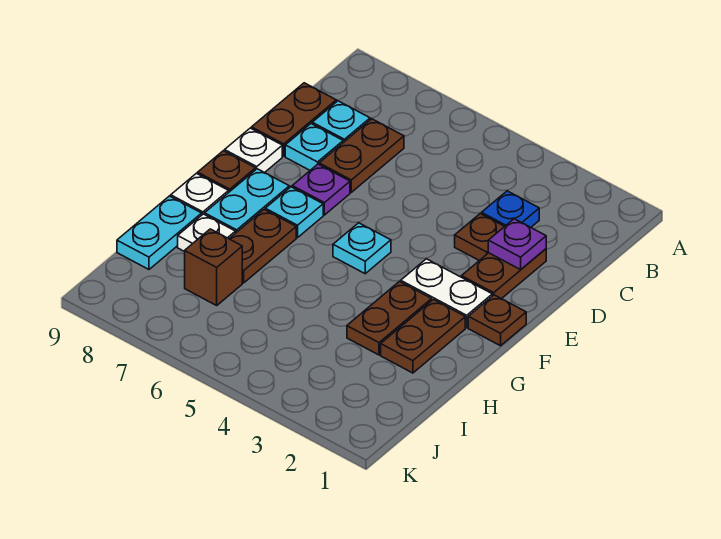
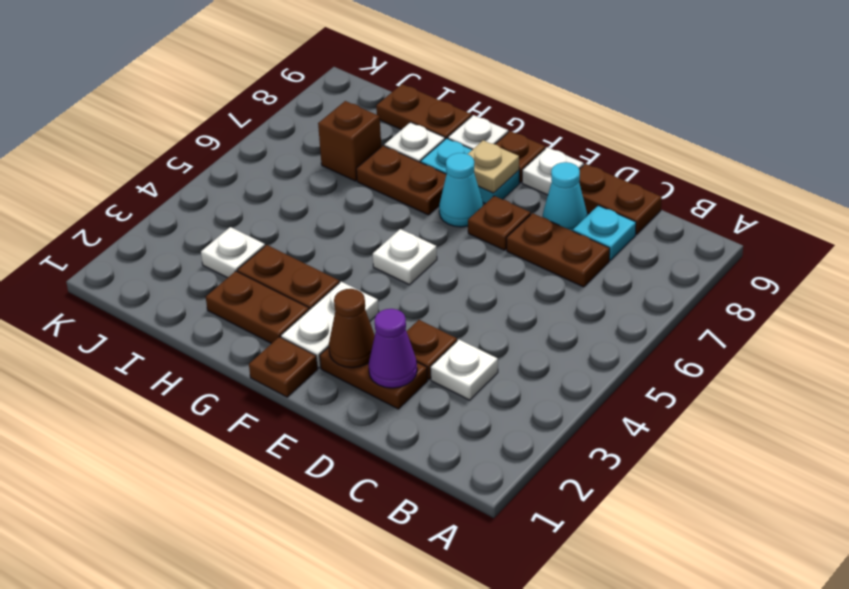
blue plate C3 level 1 -> white plate C3 level 1
purple plate D2 level 2 -> purple cone D2 level 2
cyan plate D8 level 1 -> cyan cone D8 level 1
none -> brown cone E2 level 2
purple plate E7 level 1 -> brown plate E7 level 1
cyan plate F5 level 1 -> white plate F5 level 1
cyan plate F7 level 1 -> cyan cone F7 level 1
none -> tan plate F8 level 2
cyan plate H9:I9 level 1 -> brown plate H9:I9 level 1
none -> white plate I3 level 1

